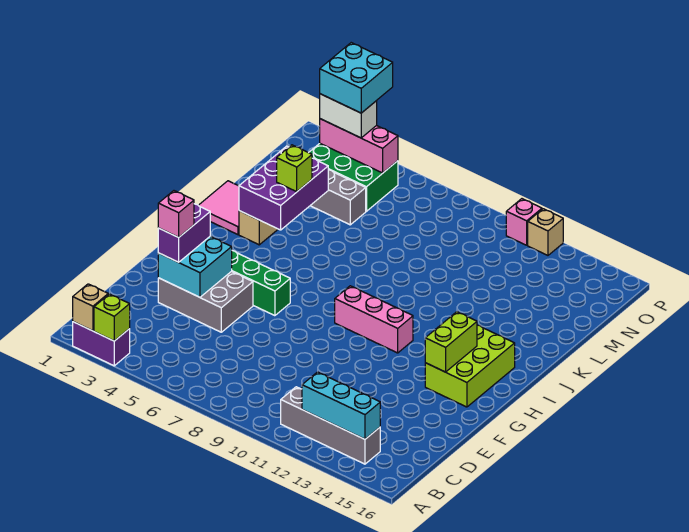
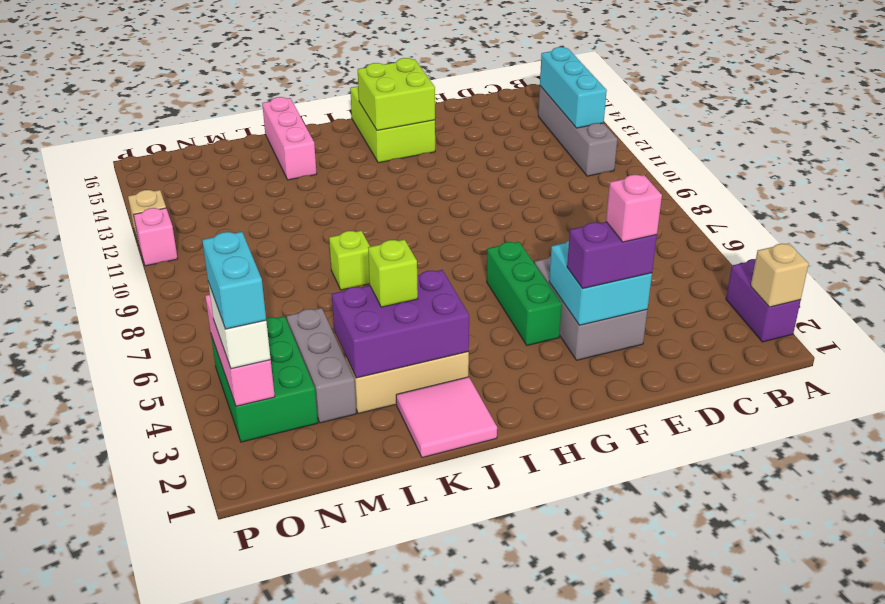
lime brick A3 level 2 -> lime brick K8 level 1
lime brick G14:I15 level 1 -> lime brick G14:H16 level 1
lime brick G14:H14 level 2 -> lime brick G14:H15 level 2
pink brick H9:H11 level 1 -> pink brick K14:K16 level 1
cyan brick O3:P4 level 4 -> cyan brick O3:O4 level 4

